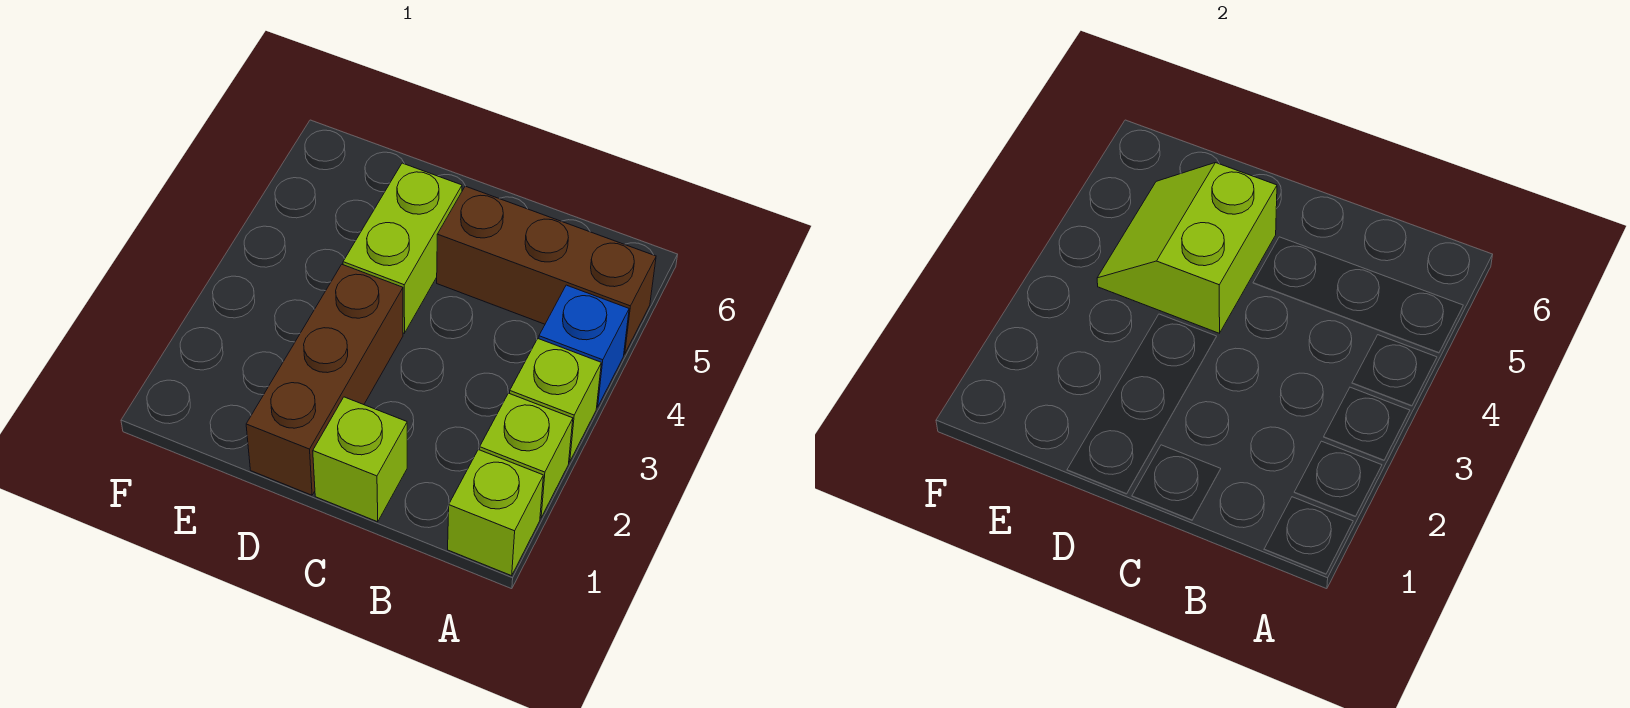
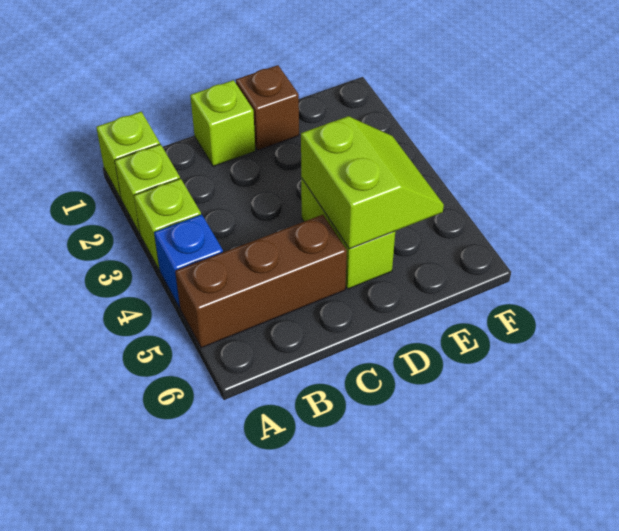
brown brick D1:D3 level 1 -> brown brick D1 level 1

